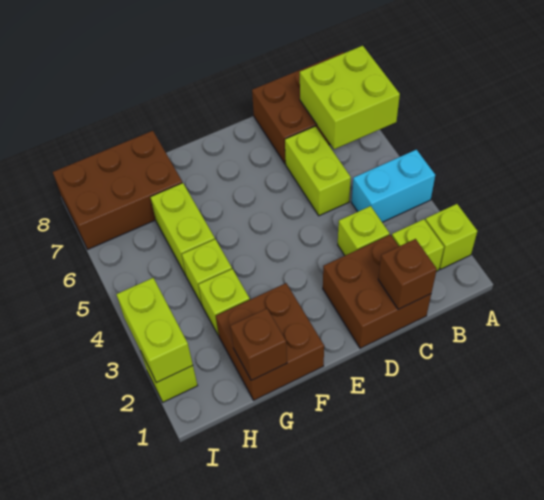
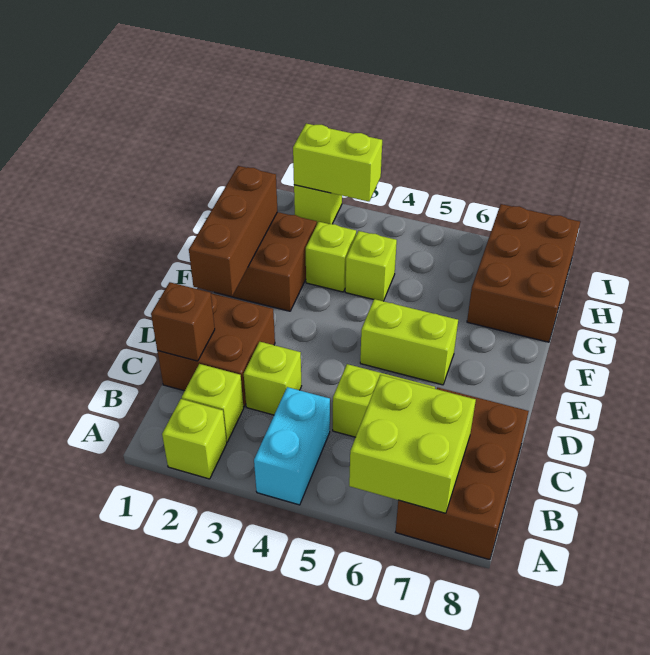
brown brick G1 level 2 -> brown brick E1:G1 level 2
lime brick G5:G6 level 1 -> lime brick E5:E6 level 1

